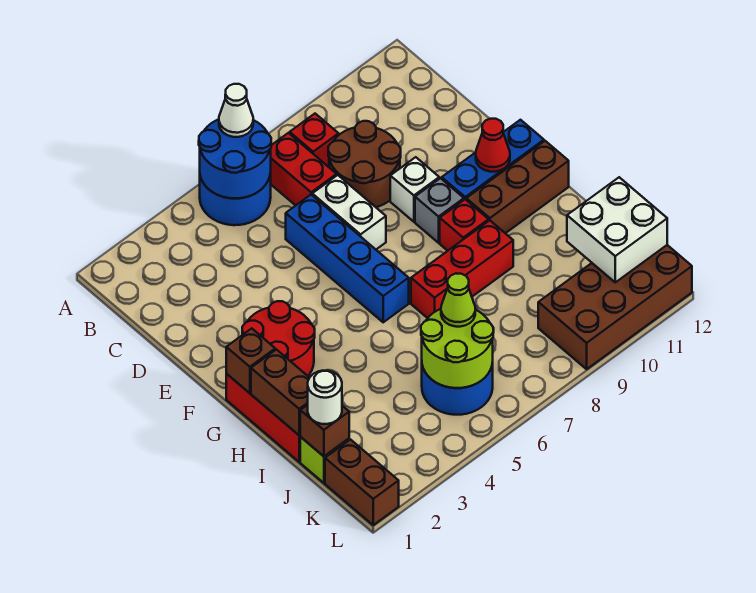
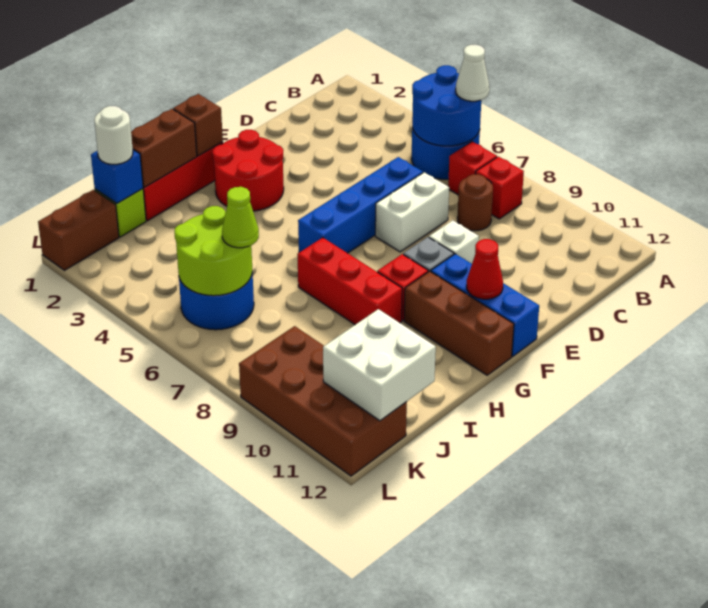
red brick B7:C7 level 1 -> red brick B7 level 1
brown round brick C8:D9 level 1 -> brown round brick C8 level 1
brown brick J1 level 2 -> blue brick J1 level 2

